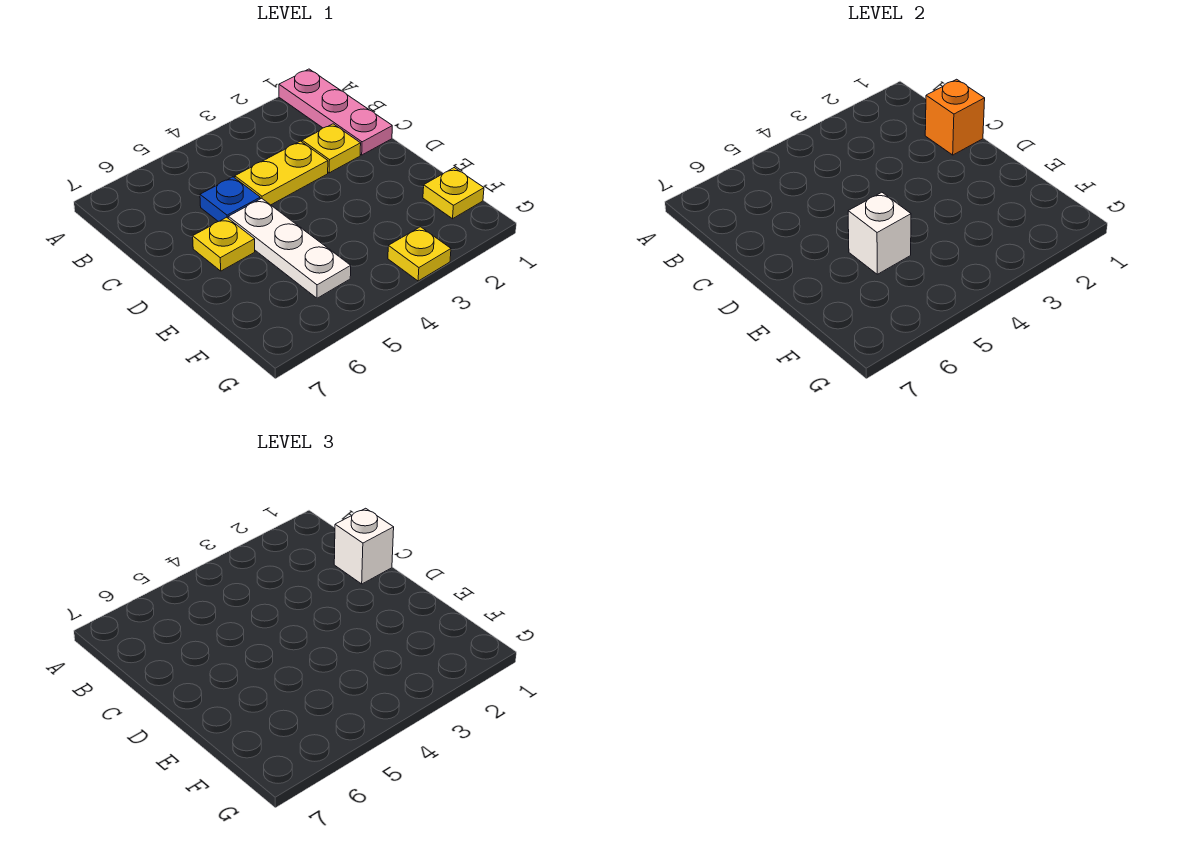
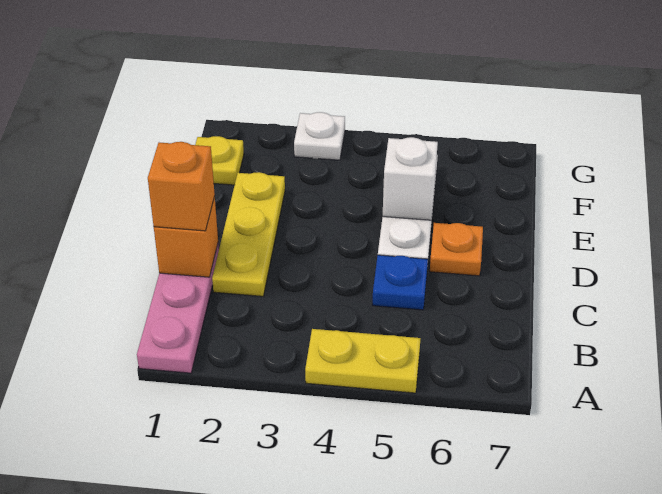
white brick C1 level 3 -> orange brick C1 level 3
yellow plate C2 level 1 -> yellow plate C2:E2 level 1
yellow plate C3:C4 level 1 -> yellow plate A4:A5 level 1
yellow plate D6 level 1 -> orange plate D6 level 1
yellow plate G3 level 1 -> white plate G3 level 1

